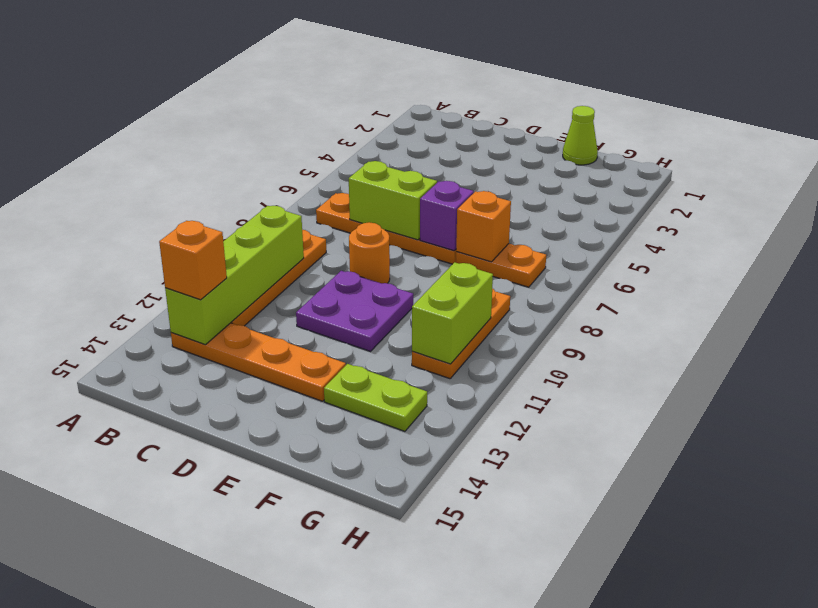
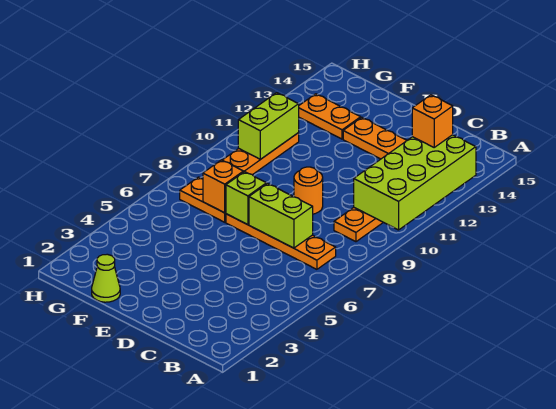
lime brick B10:B13 level 2 -> lime brick A10:B13 level 2
purple plate D10:E11 level 1 -> none
purple brick E7 level 2 -> lime brick E7 level 2
lime plate F13:G13 level 1 -> orange plate F13:G13 level 1

